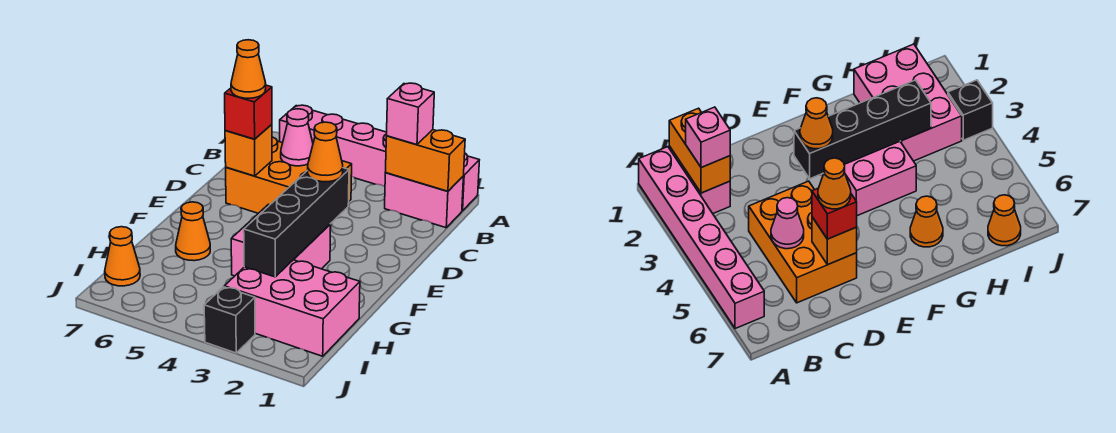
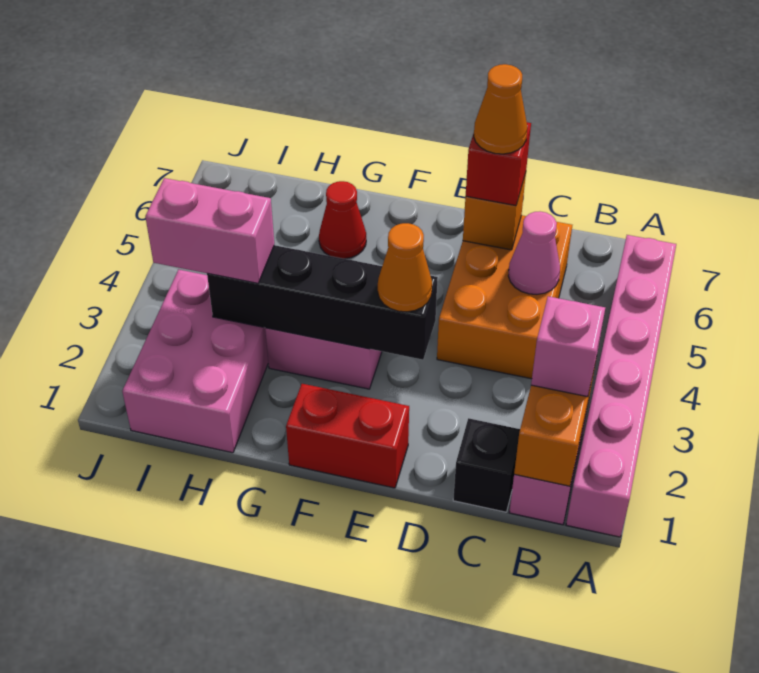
none -> red brick E1:F1 level 1
orange cone G6 level 1 -> red cone G6 level 1
none -> pink brick H3:I3 level 3
orange cone I7 level 1 -> none
black brick J3 level 1 -> black brick C1 level 1

